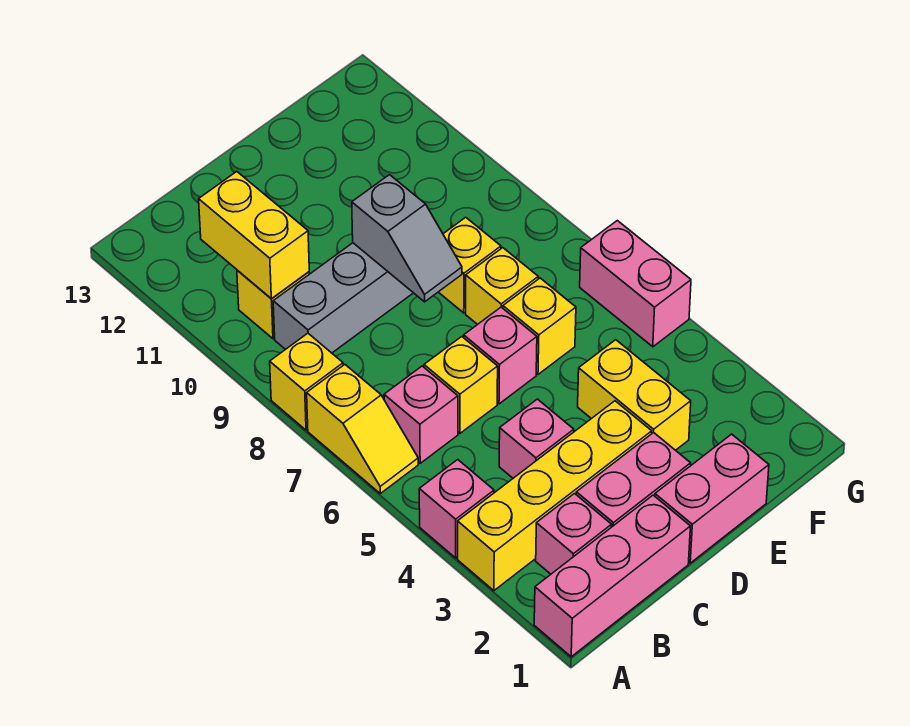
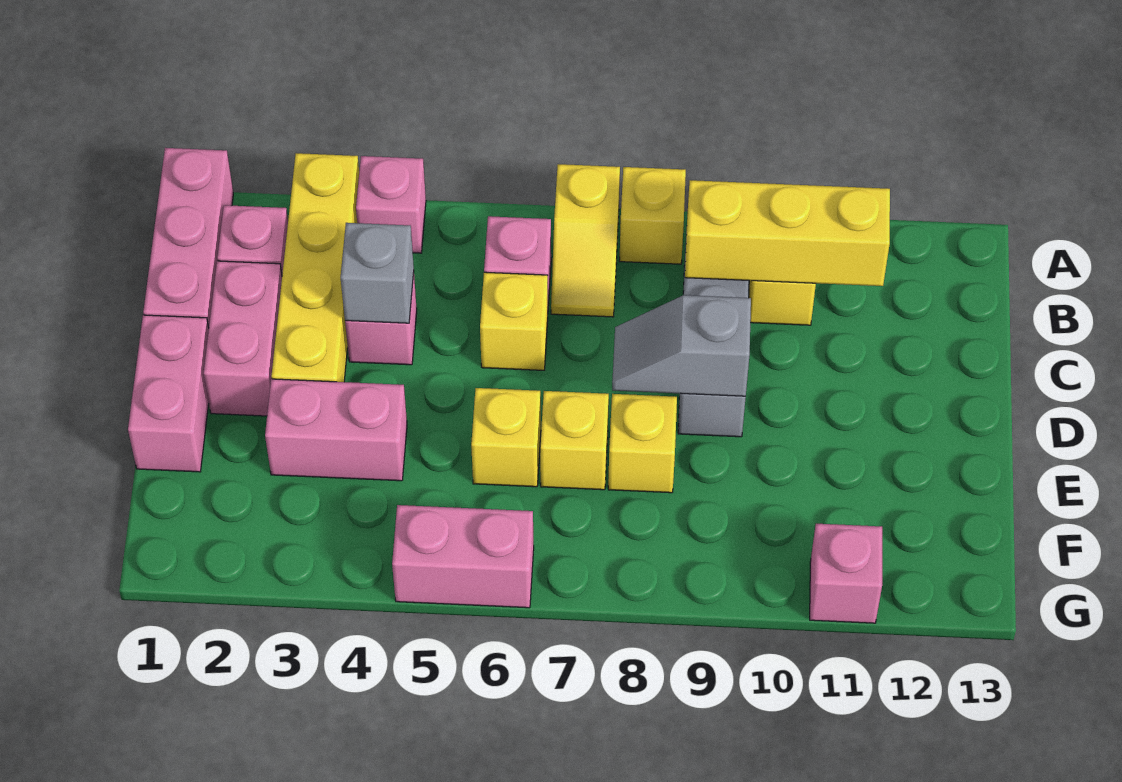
yellow slope A6:A7 level 1 top 7 -> yellow slope A7:B7 level 1 top A
yellow brick B10:B11 level 2 -> yellow brick B9:B11 level 2
none -> grey brick C4 level 2
pink brick D6 level 1 -> pink brick G11 level 1
yellow brick E3:E4 level 1 -> pink brick E3:E4 level 1

